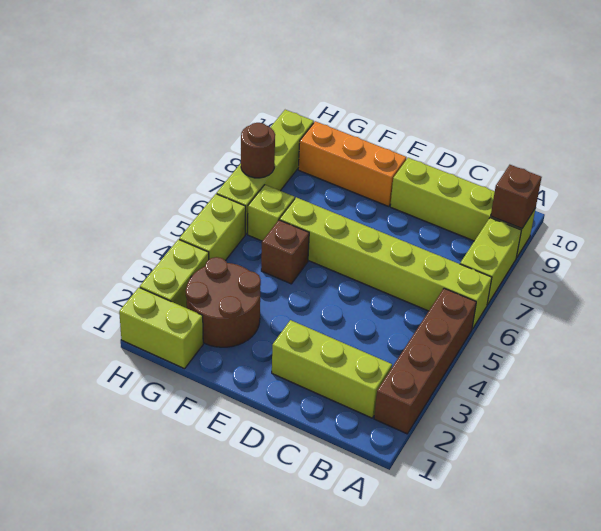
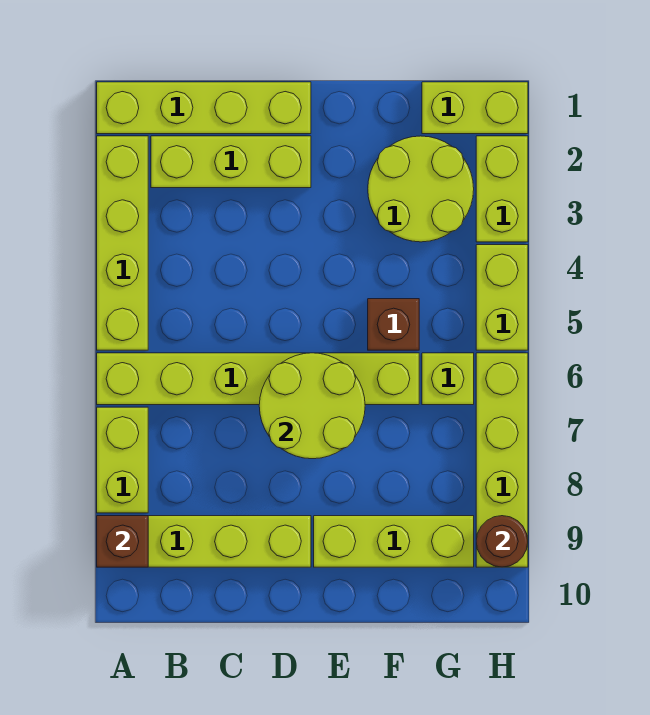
none -> lime brick A1:D1 level 1
brown brick A2:A5 level 1 -> lime brick A2:A5 level 1
none -> lime round brick D6:E7 level 2
orange brick E9:G9 level 1 -> lime brick E9:G9 level 1
brown round brick F2:G3 level 1 -> lime round brick F2:G3 level 1
brown round brick H7 level 2 -> brown round brick H9 level 2

